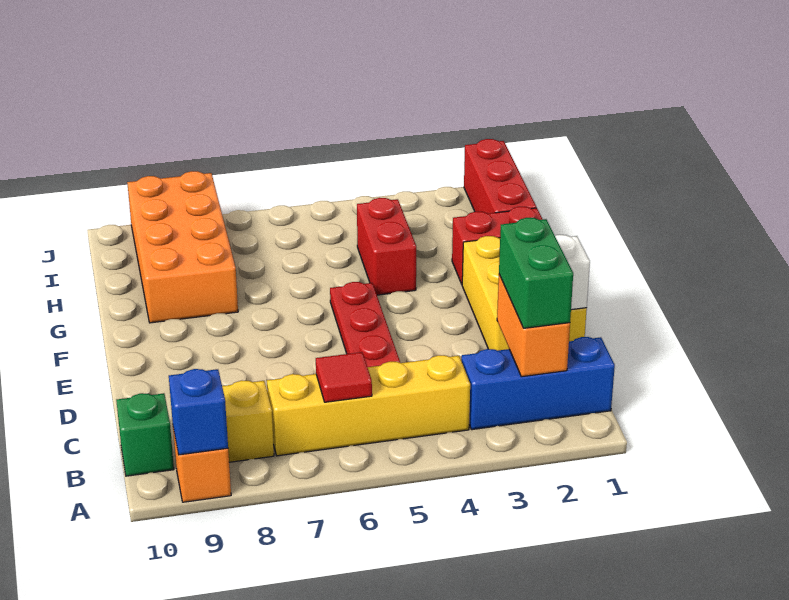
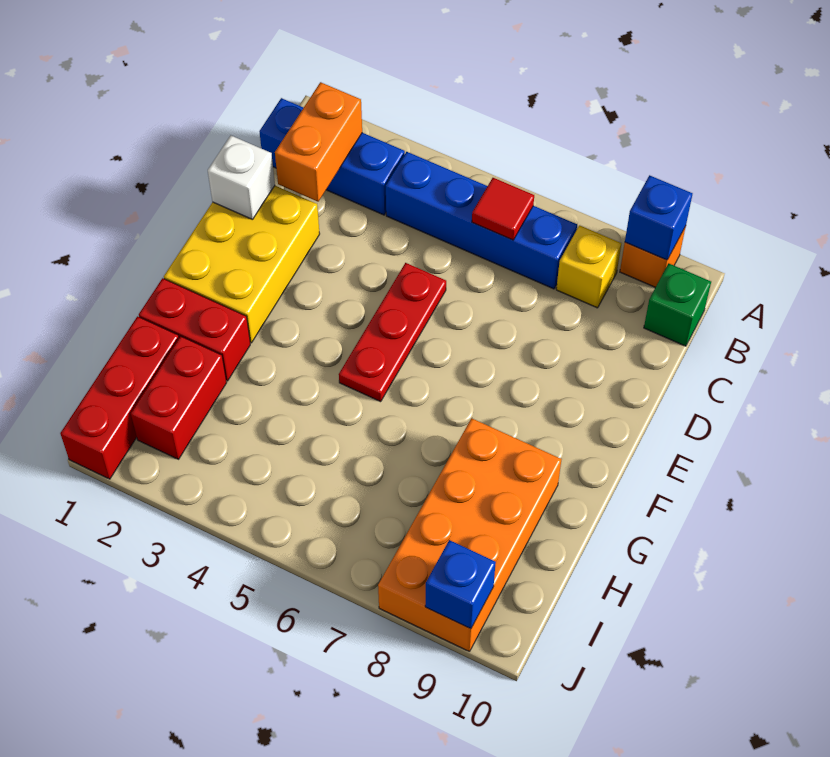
green brick B2:C2 level 3 -> none
yellow brick B4:B7 level 1 -> blue brick B4:B7 level 1
red brick G4:H4 level 1 -> red brick H2:I2 level 1
none -> blue brick J9 level 2

